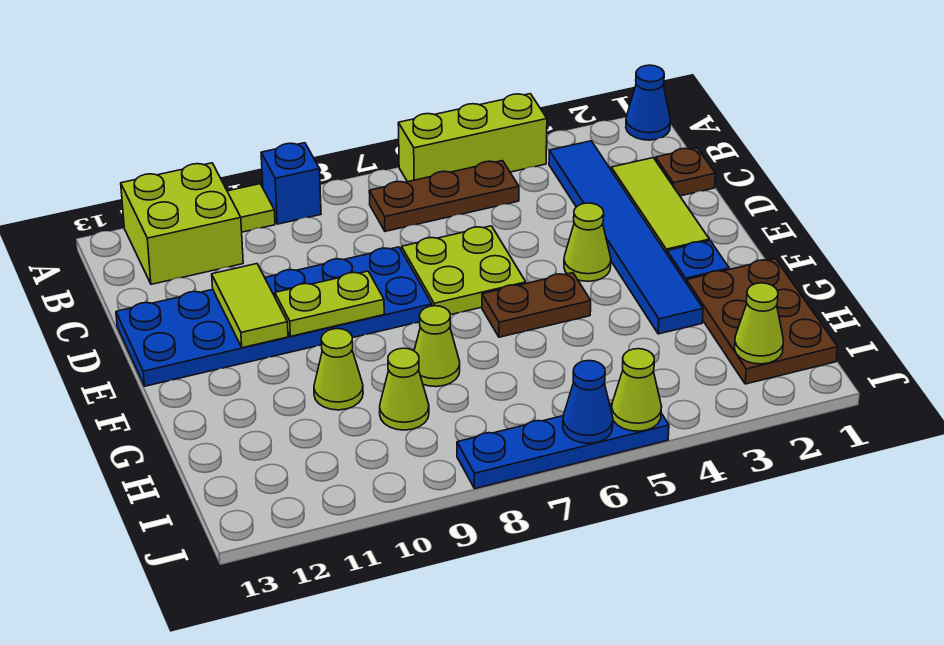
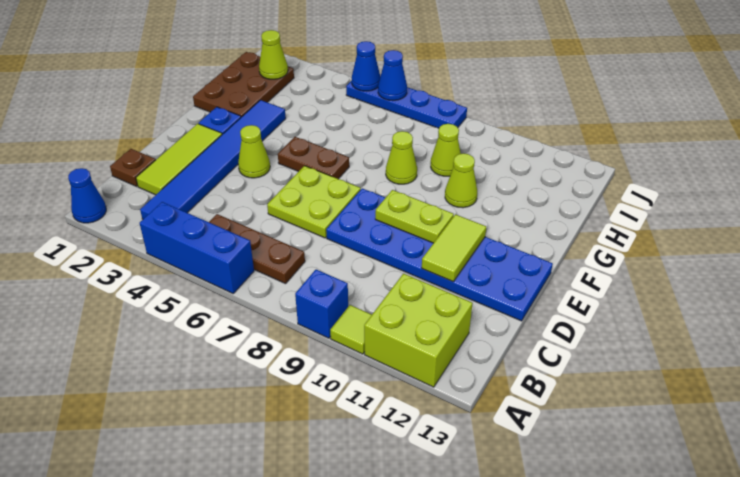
lime brick A4:A6 level 1 -> blue brick A4:A6 level 1
lime cone J5 level 2 -> blue cone J5 level 2

